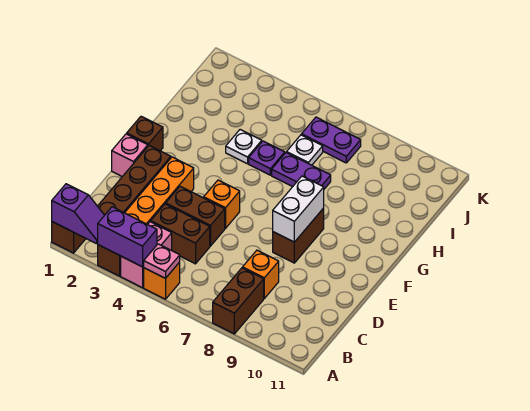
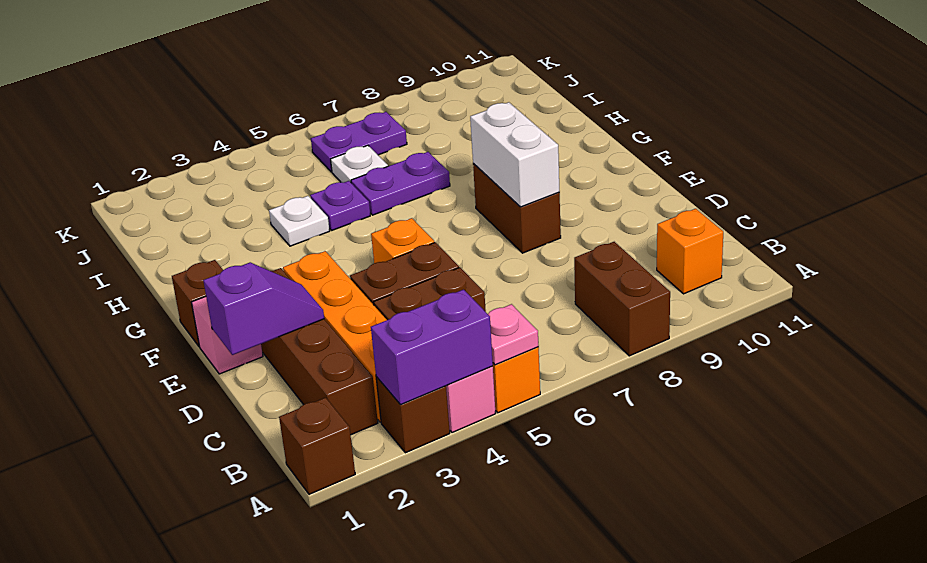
purple slope A1:A2 level 2 top 1 -> purple slope D1:D2 level 2 top 1
orange brick C8 level 1 -> orange brick B10 level 1

